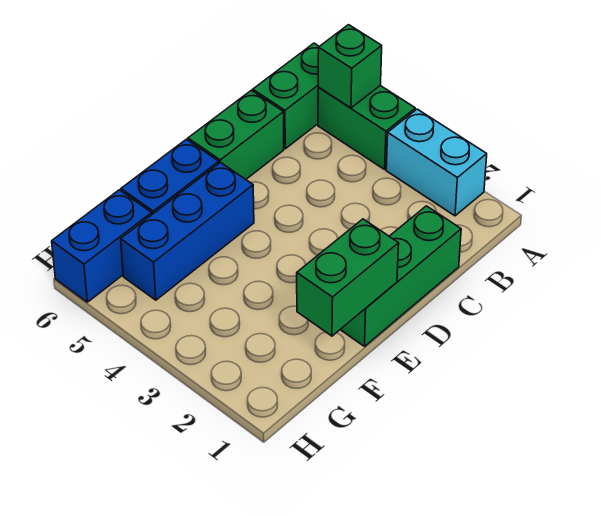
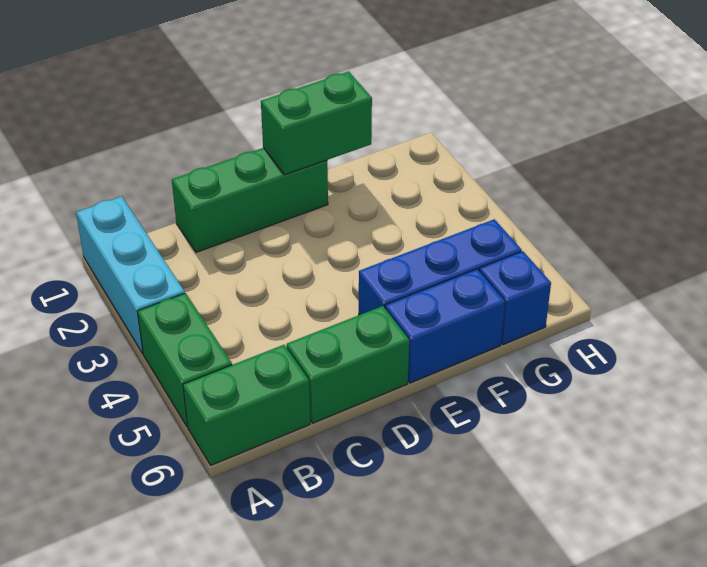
cyan brick A2:A3 level 1 -> cyan brick A1:A3 level 1
green brick A5 level 2 -> none
blue brick G6:H6 level 1 -> blue brick G6 level 1

